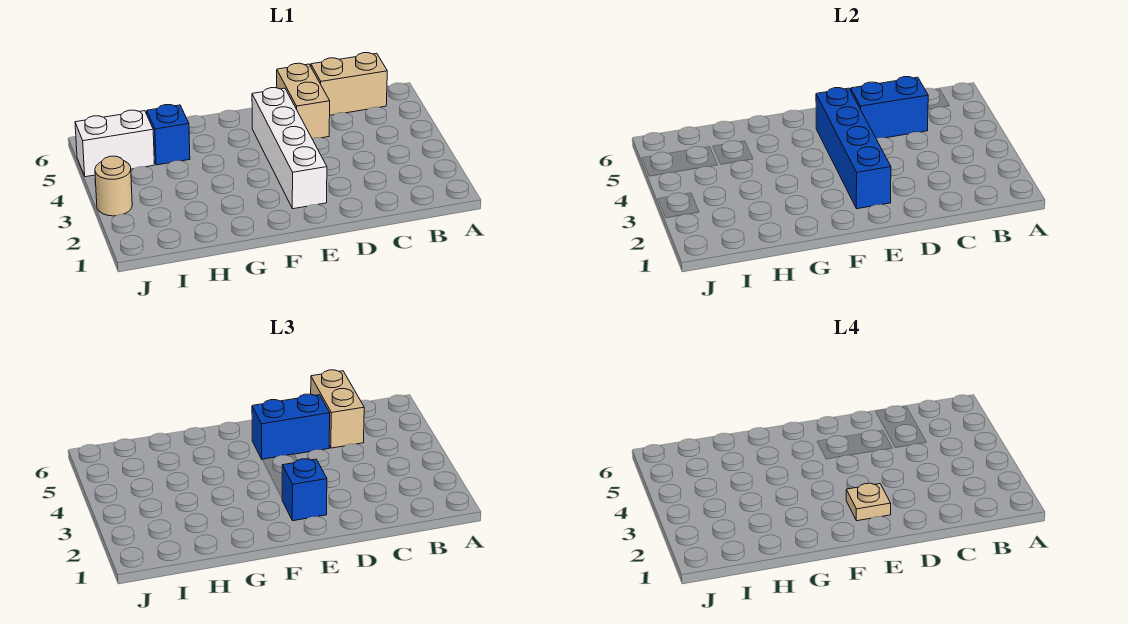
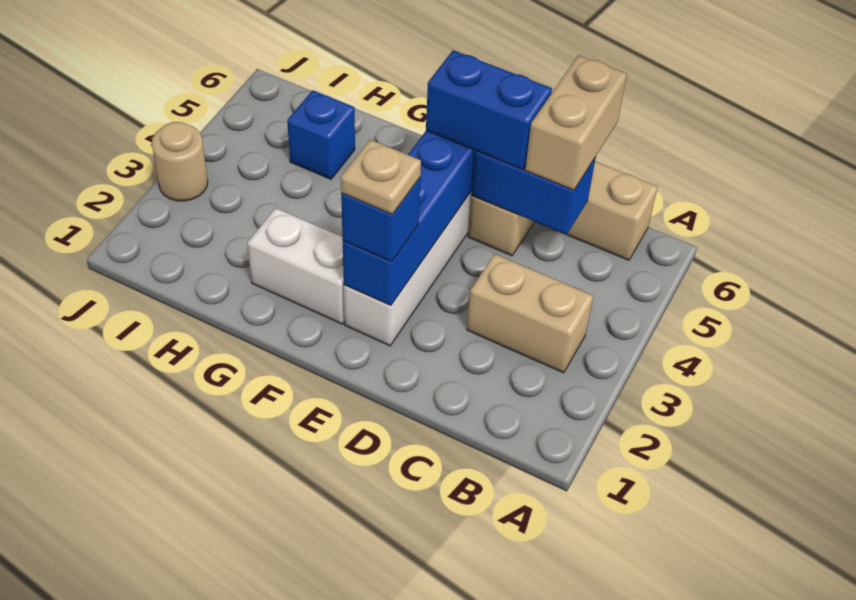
none -> tan brick B3:C3 level 1
white brick I5:J5 level 1 -> white brick F2:G2 level 1

